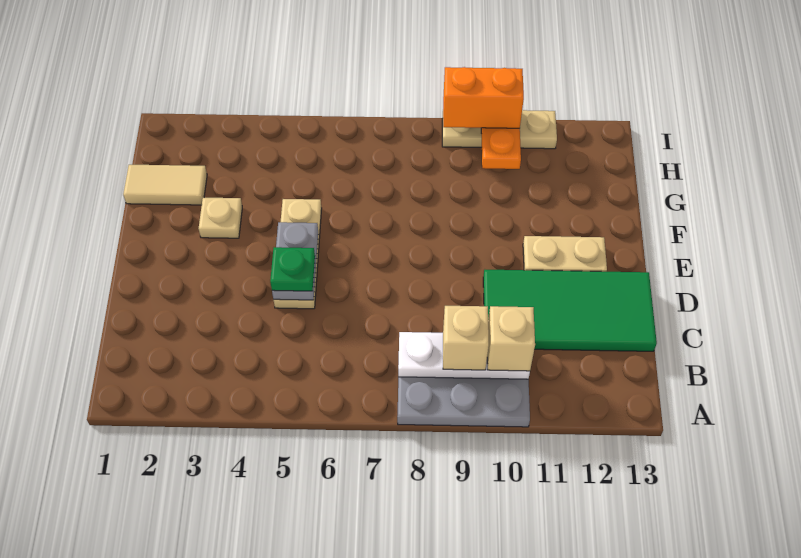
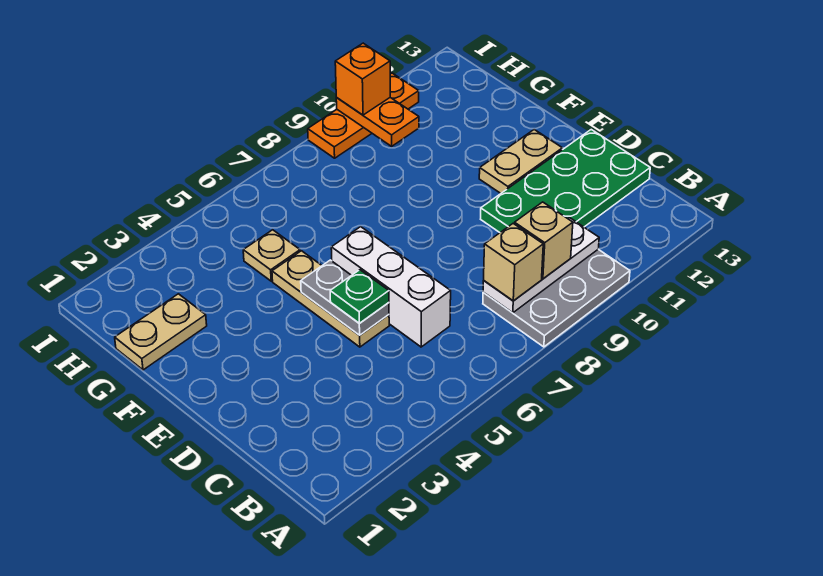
tan brick B10 level 3 -> tan brick B8 level 3
none -> white brick C6:E6 level 1
green tile C10:D13 level 1 -> green plate C10:D13 level 1
tan plate F3 level 1 -> tan plate G5 level 1
tan tile G1:G2 level 1 -> tan plate G1:G2 level 1
tan plate I9:I11 level 1 -> orange plate I9:I11 level 1
orange brick I9:I10 level 3 -> orange brick I10 level 3

